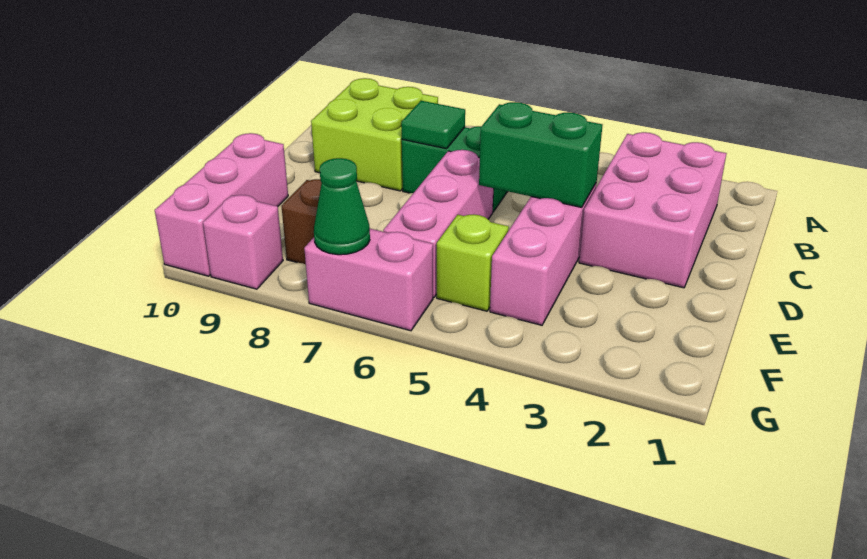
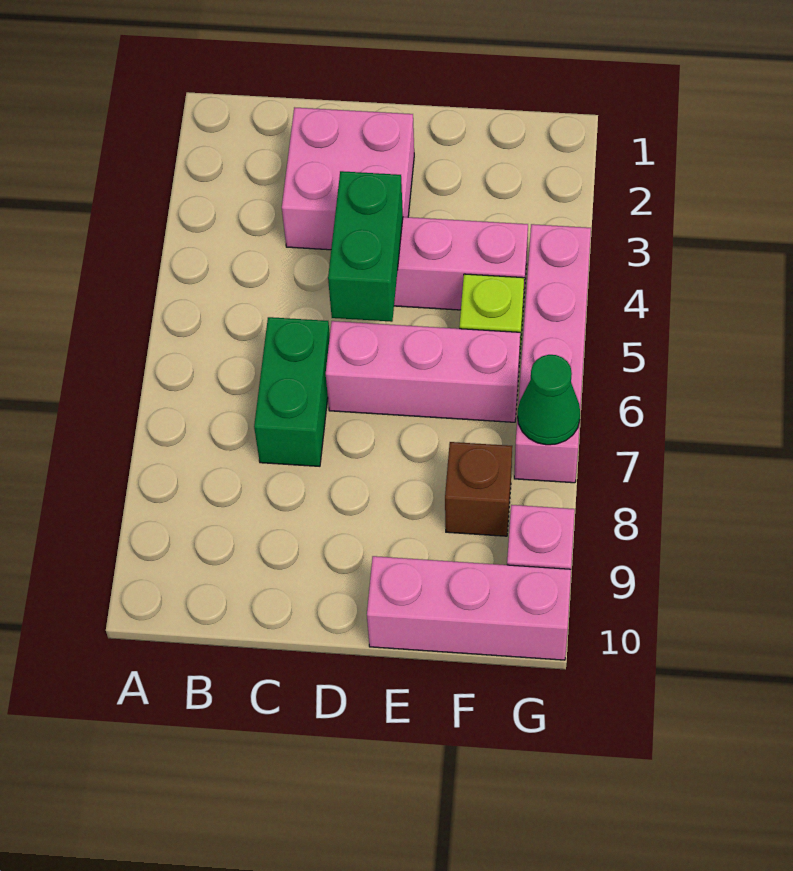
pink brick B2:D3 level 1 -> pink brick C2:D3 level 1
lime brick B8:C9 level 1 -> none
green tile C7 level 2 -> none
pink brick G6:G7 level 1 -> pink brick G4:G7 level 1

